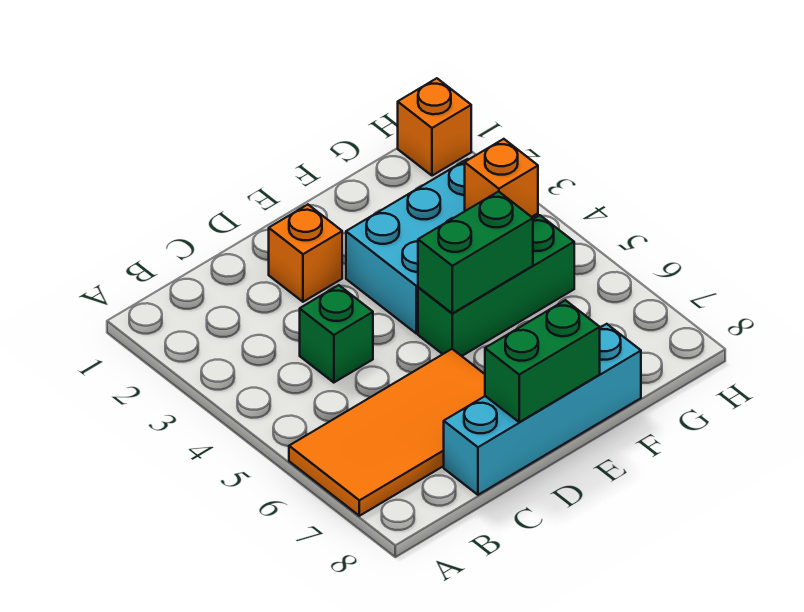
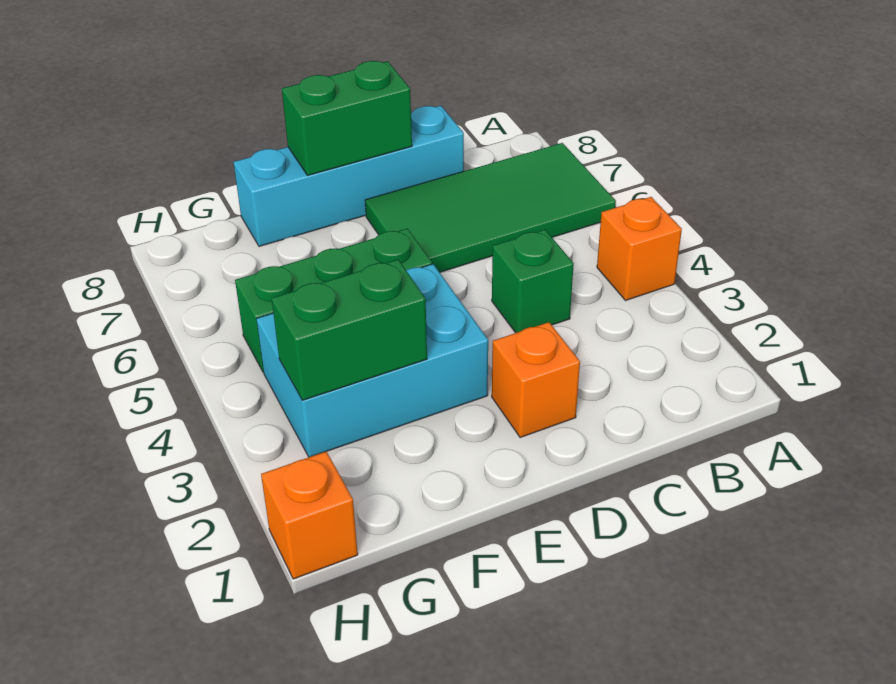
orange tile A6:D7 level 1 -> green tile A6:D7 level 1
green brick E5:F5 level 2 -> green brick F3:G3 level 2
orange brick G4 level 2 -> orange brick A4 level 1

